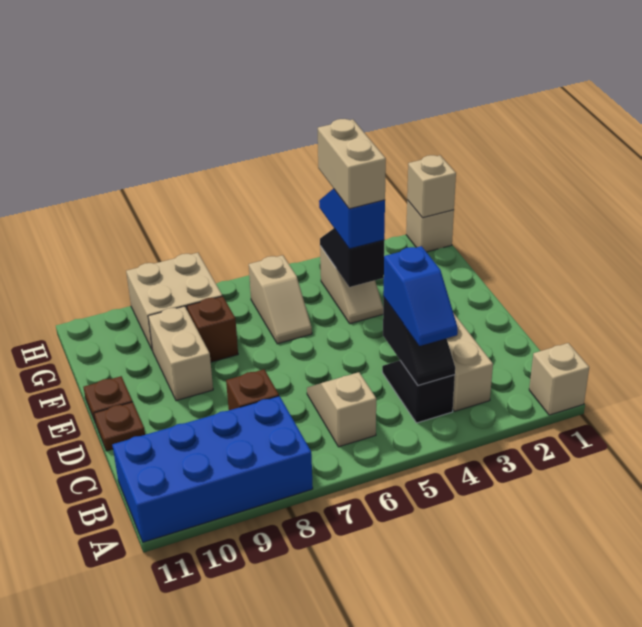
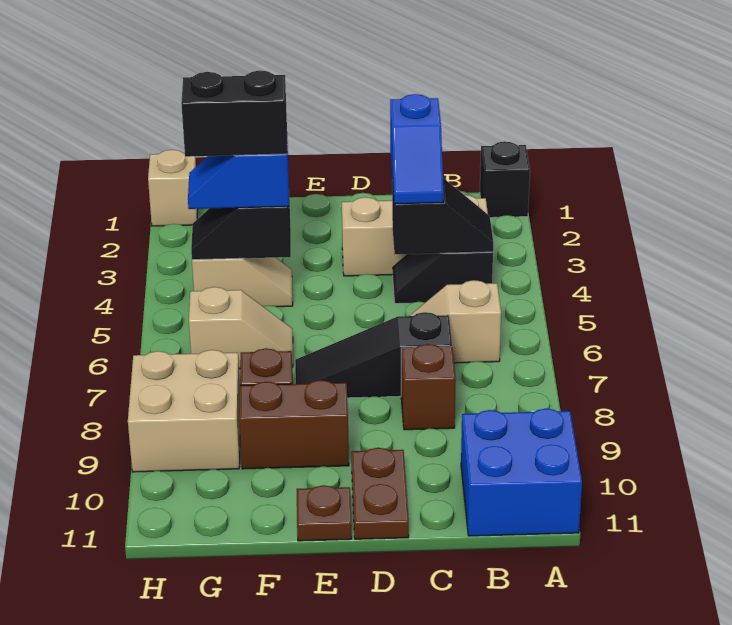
tan brick A1 level 1 -> black brick A1 level 1
blue brick A8:B11 level 1 -> blue brick A10:B11 level 1
blue slope B4:C4 level 3 top C -> blue slope C3:C4 level 3 top 3
none -> black slope C7:E7 level 1 top C
brown plate D11 level 1 -> brown plate D10:D11 level 1
tan brick E9:F9 level 1 -> brown brick E9:F9 level 1
tan brick F4:G4 level 4 -> black brick F4:G4 level 4
tan brick H1 level 2 -> none

